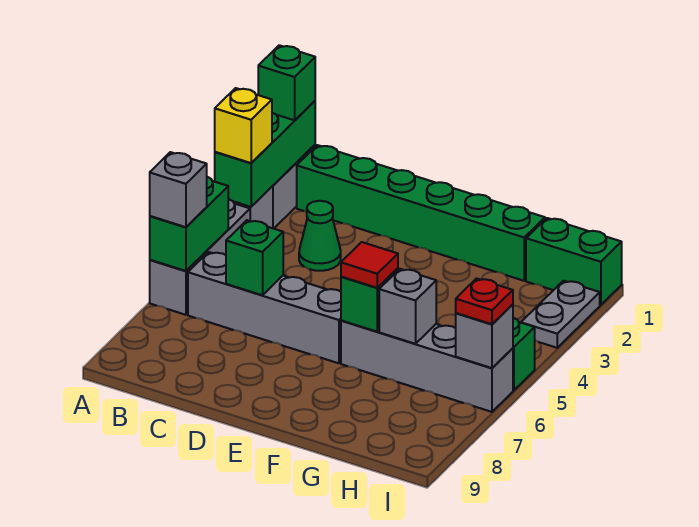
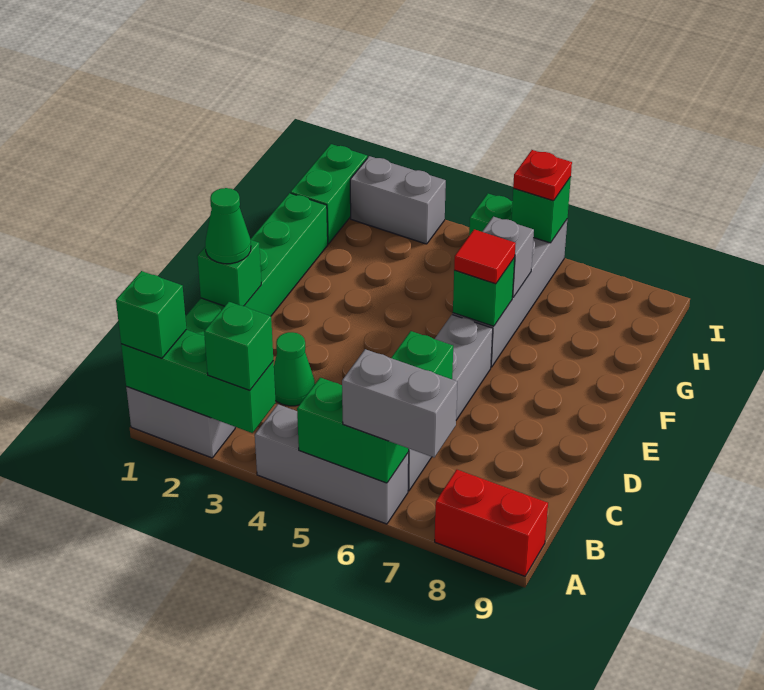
yellow brick A3 level 3 -> green brick A3 level 3
grey brick A6 level 3 -> grey brick A6:A7 level 3
none -> red brick A8:A9 level 1
none -> green brick D1 level 2
none -> green cone D1 level 3
grey plate I2:I3 level 1 -> grey brick I2:I3 level 1
grey brick I6 level 2 -> green brick I6 level 2

